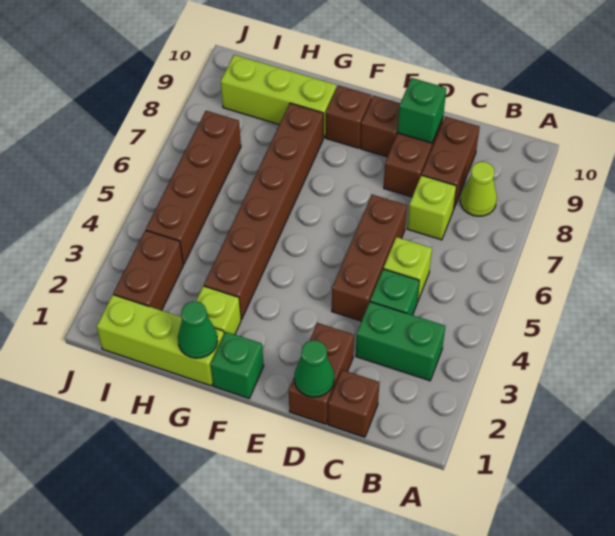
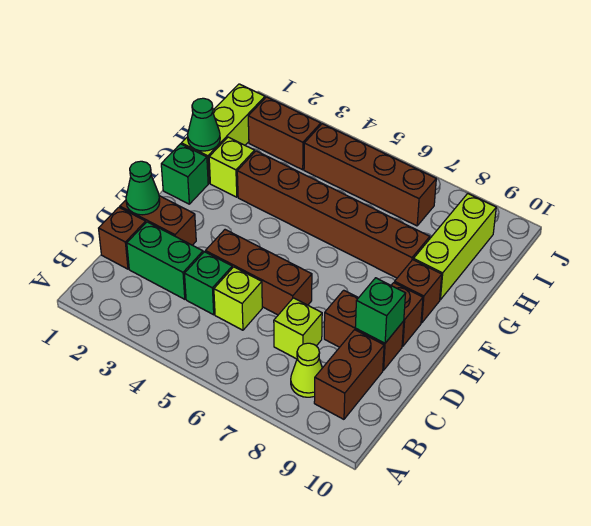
green brick B3:C3 level 1 -> green brick C2:C3 level 1
brown brick C8:C9 level 1 -> brown brick B9:C9 level 1

